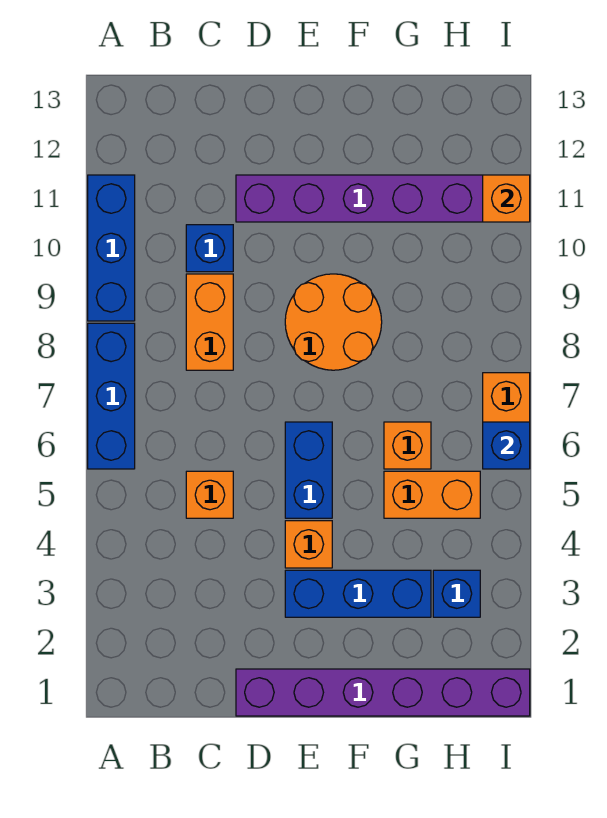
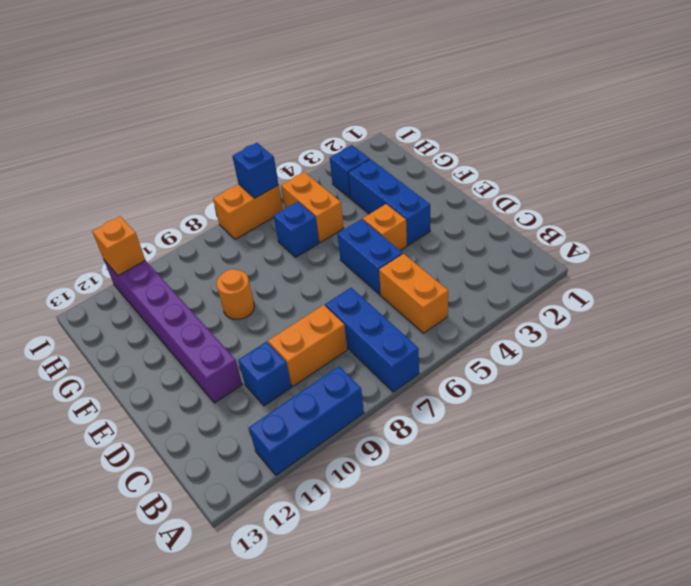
blue brick A6:A8 level 1 -> blue brick A7:C7 level 1
orange brick C5 level 1 -> orange brick B5:C5 level 1
purple brick D1:I1 level 1 -> none
blue brick E5:E6 level 1 -> blue brick D5:E5 level 1
orange round brick E8:F9 level 1 -> orange round brick F9 level 1
orange brick G6 level 1 -> blue brick G6 level 1

